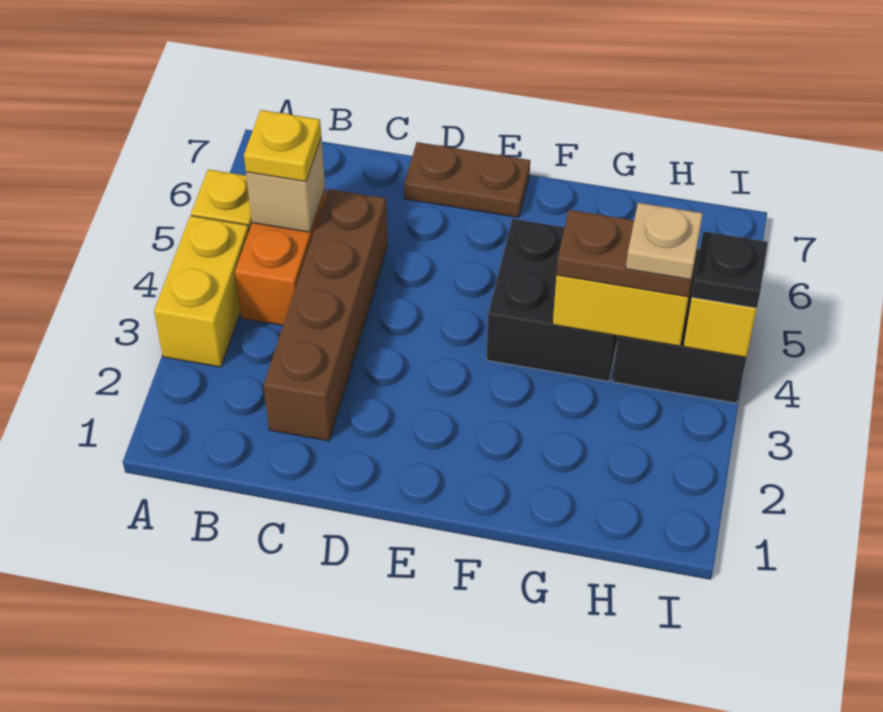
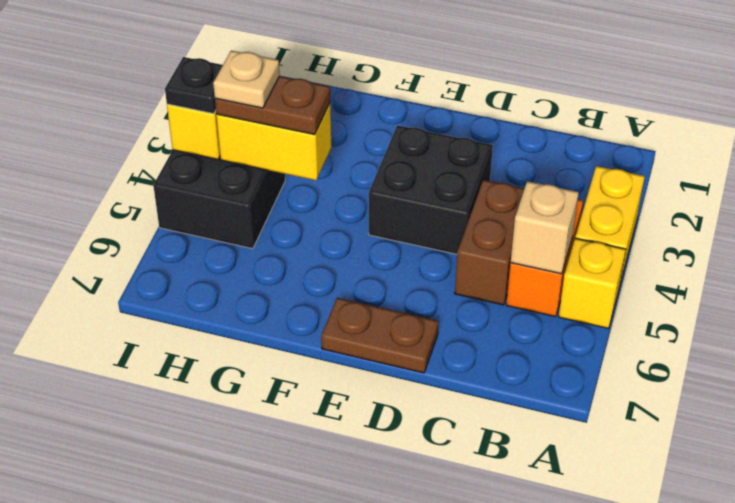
yellow plate B5 level 3 -> none
brown brick C2:C5 level 1 -> brown brick C4:C5 level 1
black brick F4:G5 level 1 -> black brick D3:E4 level 1

